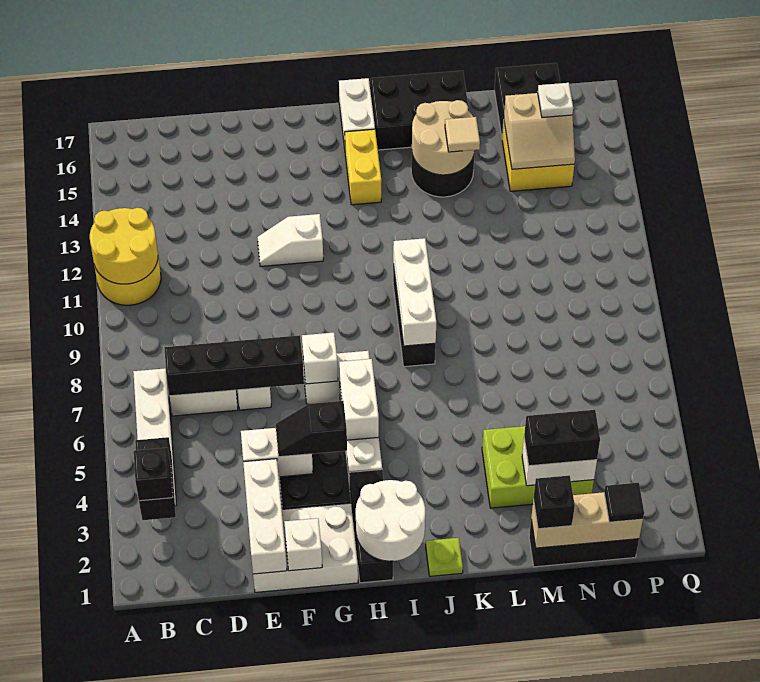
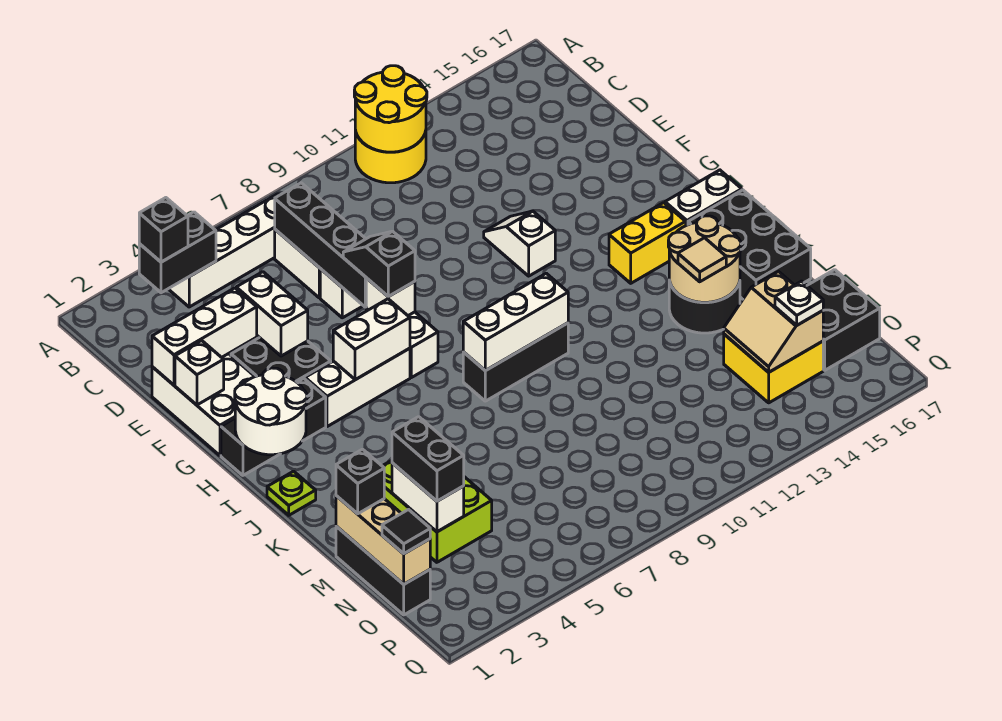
black slope F4:G4 level 3 top G -> black slope F7:G7 level 3 top G

